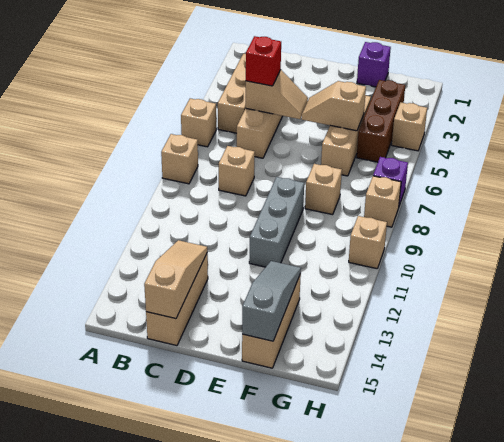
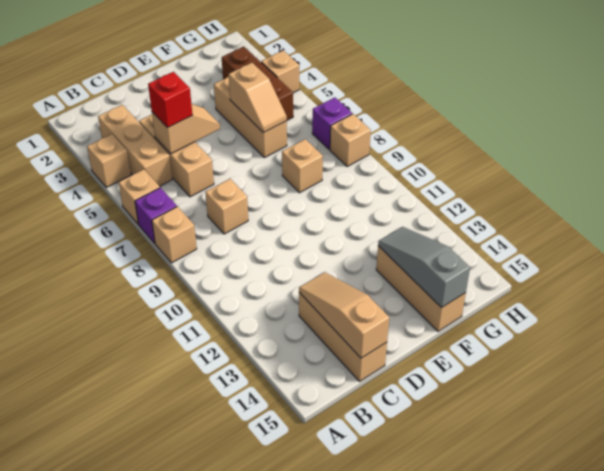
tan slope E5:F5 level 2 top F -> tan slope F5:F6 level 2 top 5
grey brick E9:E11 level 1 -> none
purple brick F1 level 1 -> purple brick A7 level 1
tan brick H10 level 1 -> tan brick A4 level 1

